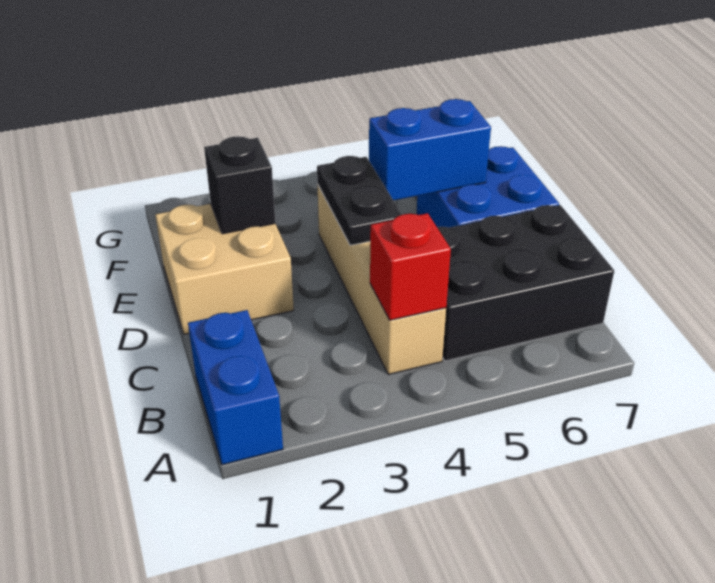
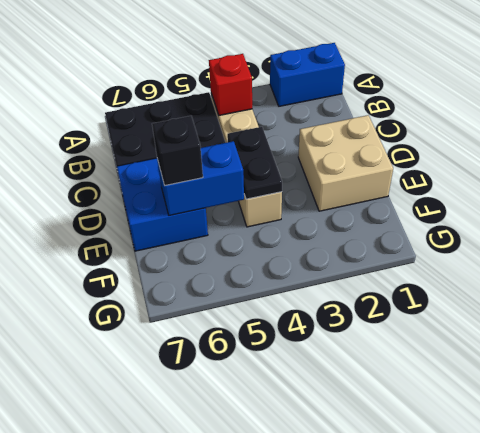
blue brick A1:B1 level 1 -> blue brick A1:A2 level 1
black brick E2 level 2 -> black brick E6 level 3

